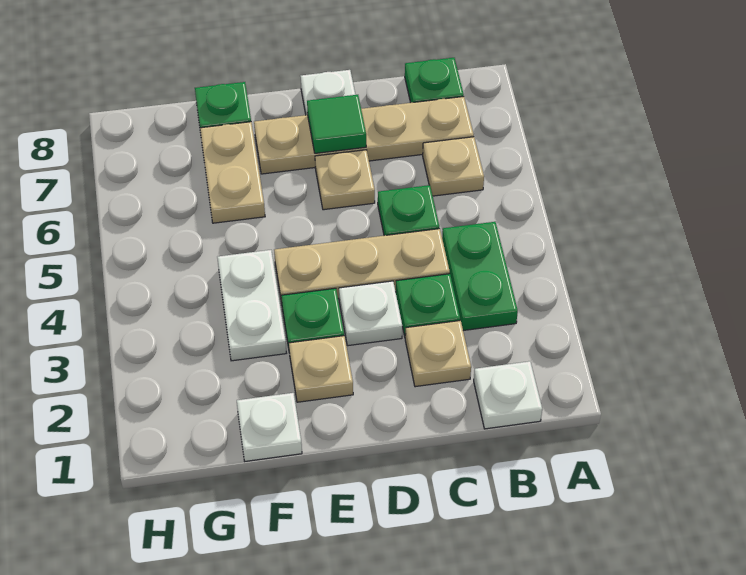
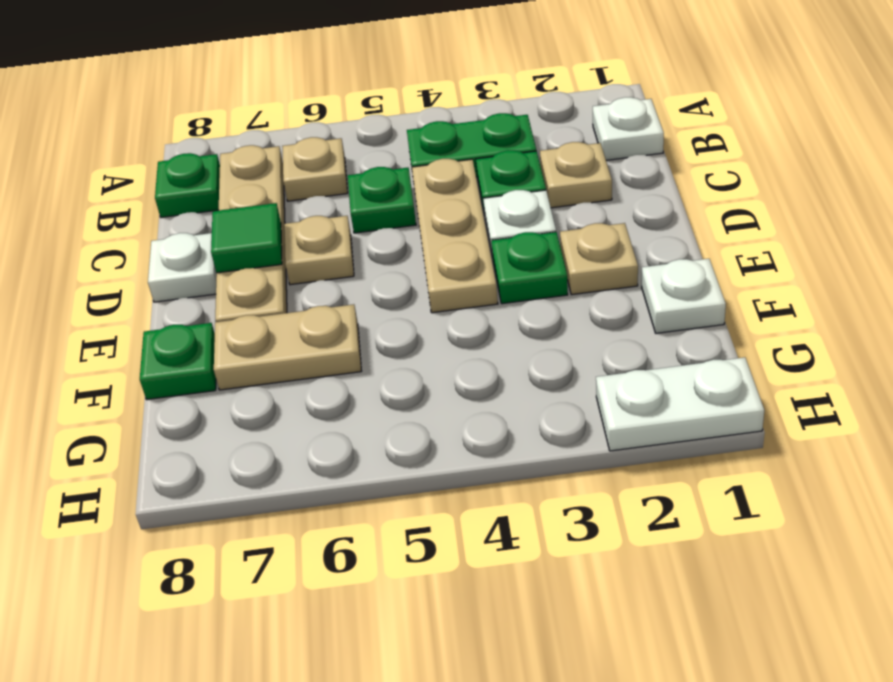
white plate F3:F4 level 1 -> white plate H1:H2 level 1

